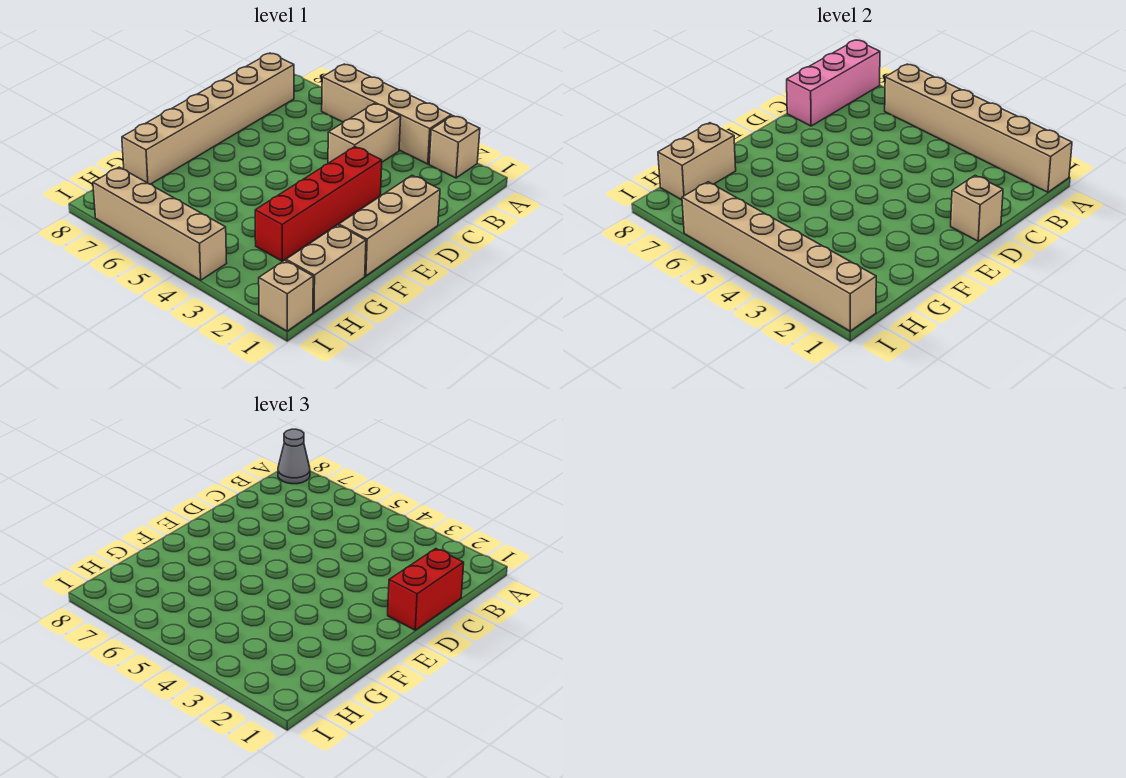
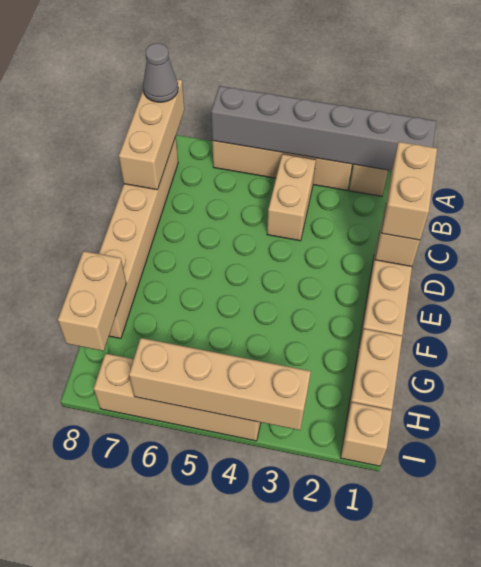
tan brick A1:A6 level 2 -> grey brick A1:A6 level 2
pink brick A8:C8 level 2 -> tan brick A8:C8 level 2
red brick C1:D1 level 3 -> tan brick C1:D1 level 3
red brick D3:G3 level 1 -> none
tan brick I1:I6 level 2 -> tan brick I3:I6 level 2

